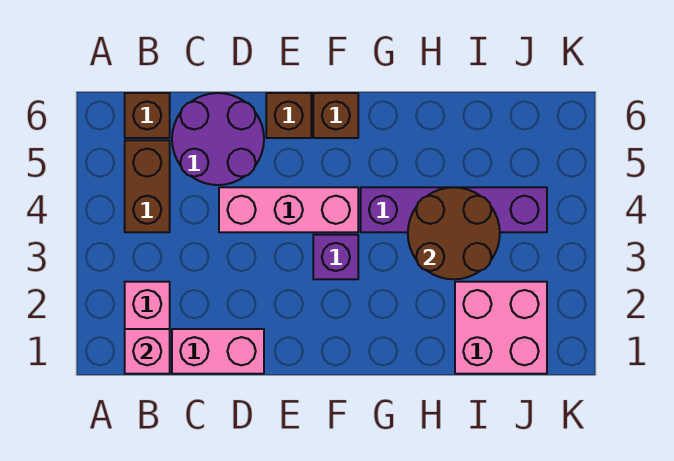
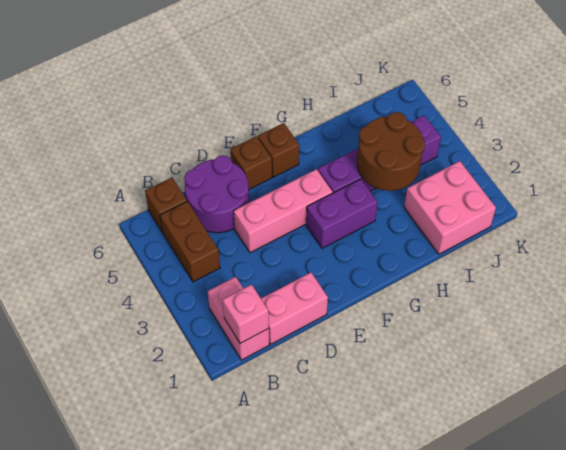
purple brick F3 level 1 -> purple brick F3:G3 level 1

